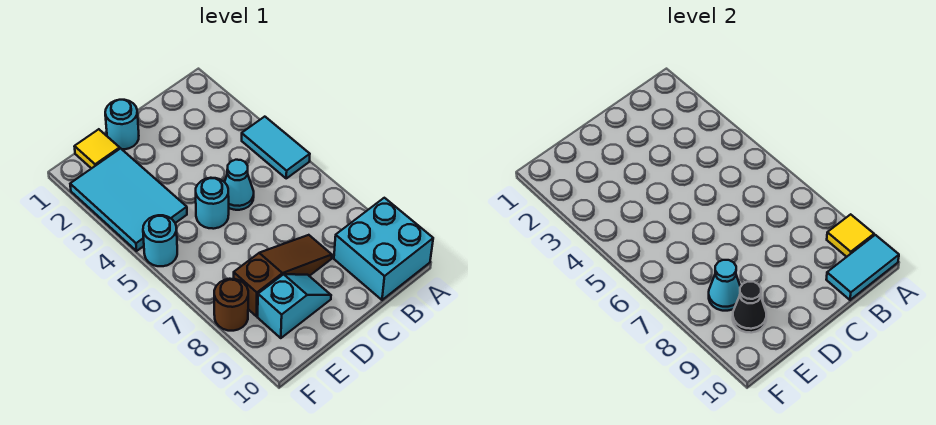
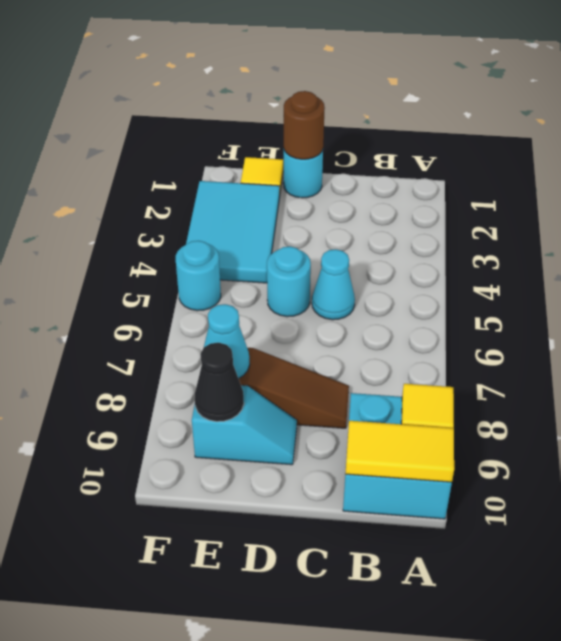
cyan tile A4:A5 level 1 -> none
cyan tile A10:B10 level 2 -> yellow tile A10:B10 level 2
brown round brick F8 level 1 -> brown round brick D1 level 2

